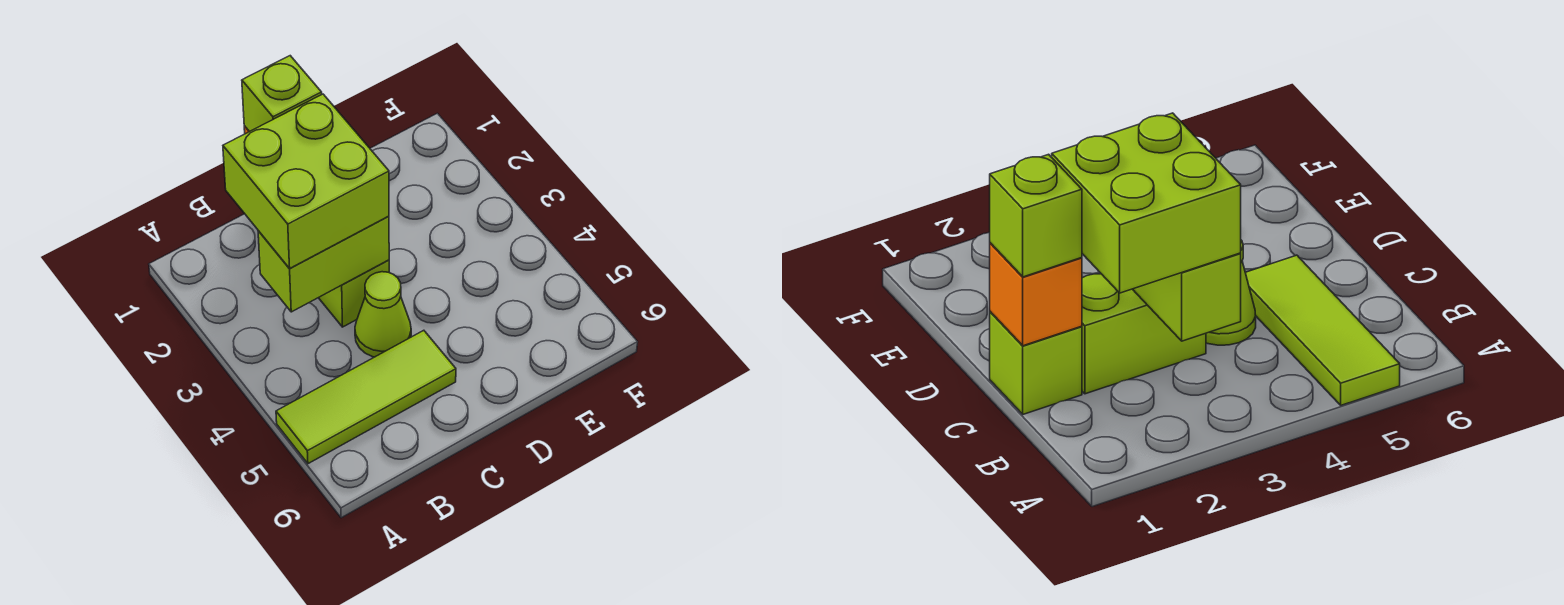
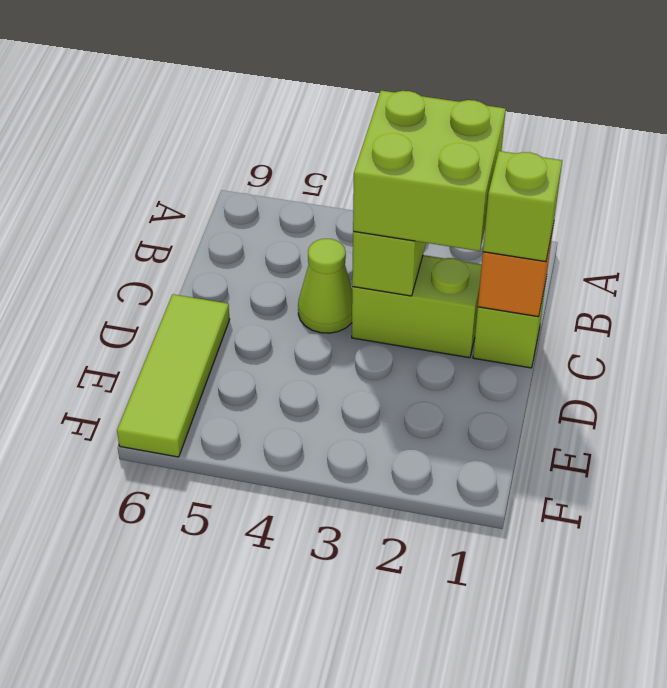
lime tile A5:C5 level 1 -> lime tile D6:F6 level 1

